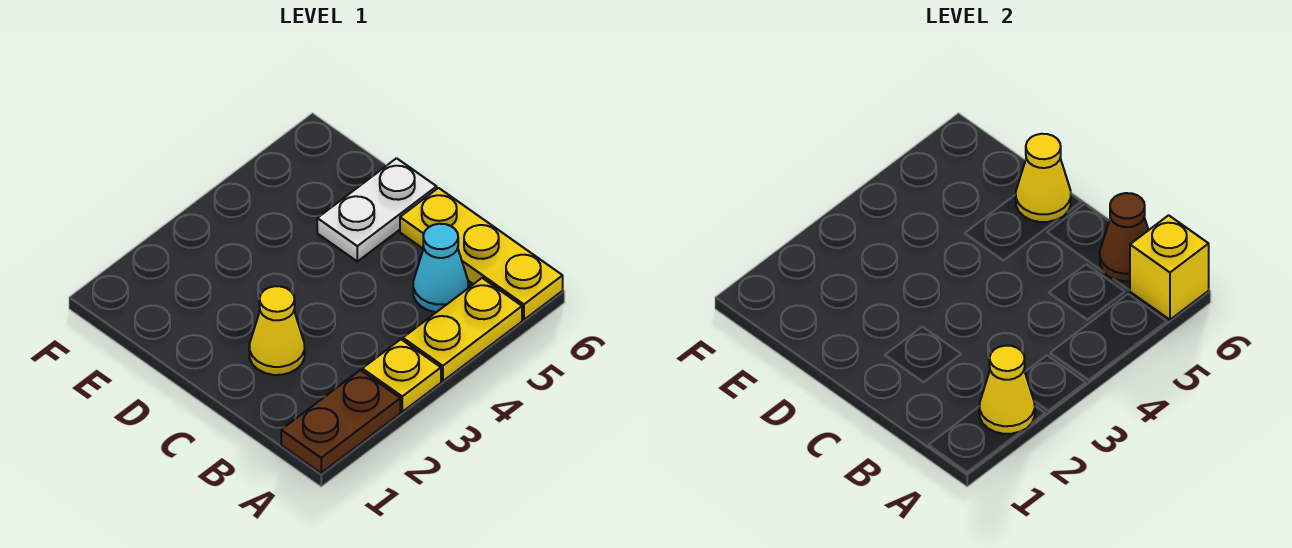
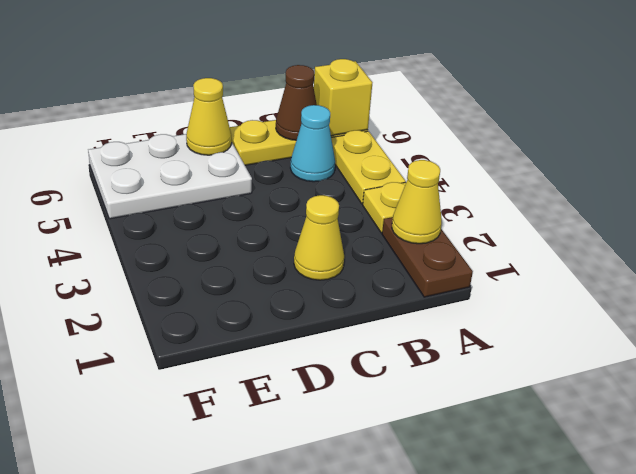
white plate D5:D6 level 1 -> white plate D5:F6 level 1

